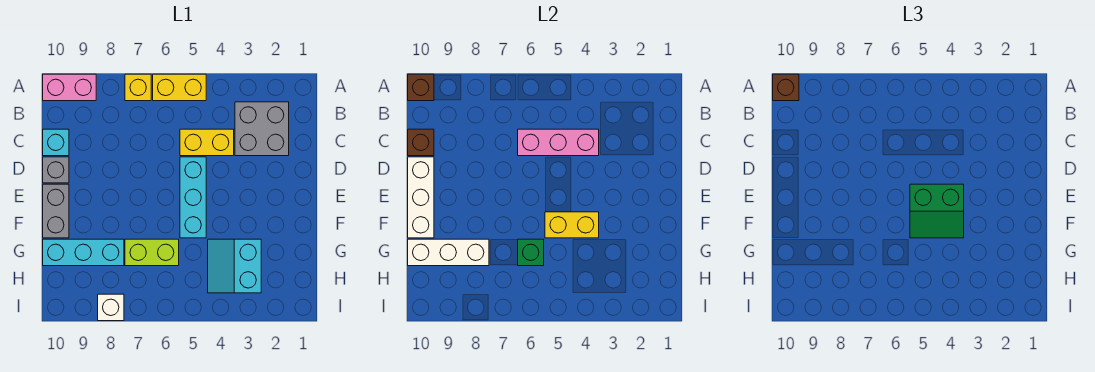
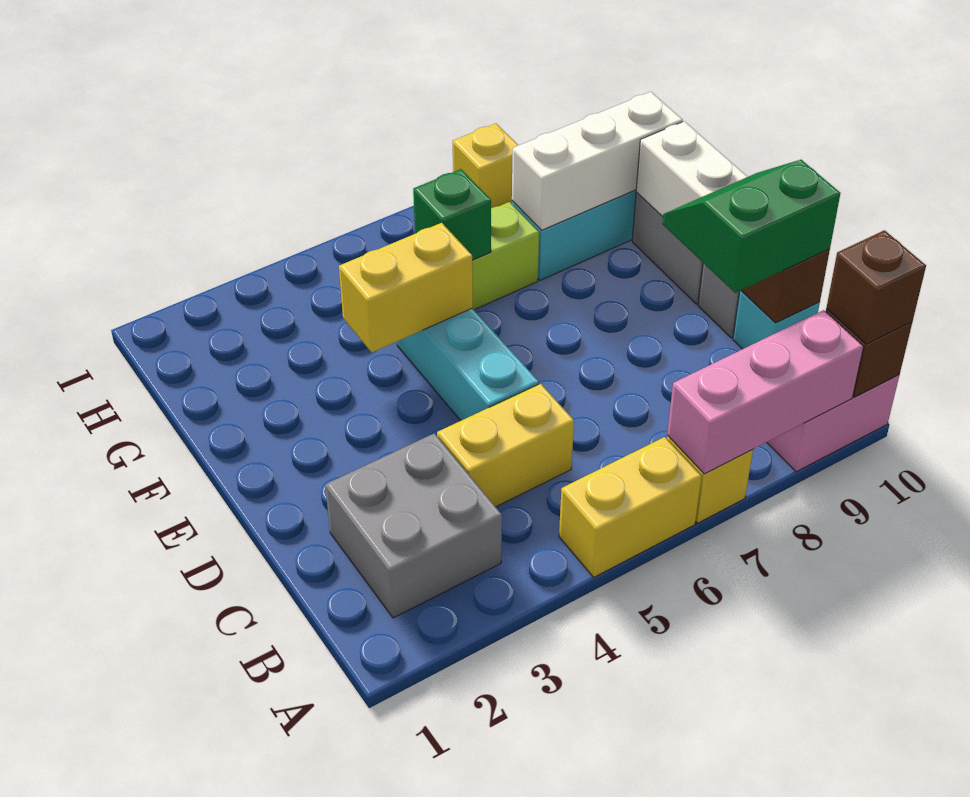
pink brick C4:C6 level 2 -> pink brick A7:A9 level 2
green slope E4:F5 level 3 top E -> green slope C9:D10 level 3 top C
cyan slope G3:H4 level 1 top 3 -> none
white brick I8 level 1 -> yellow brick I8 level 1

